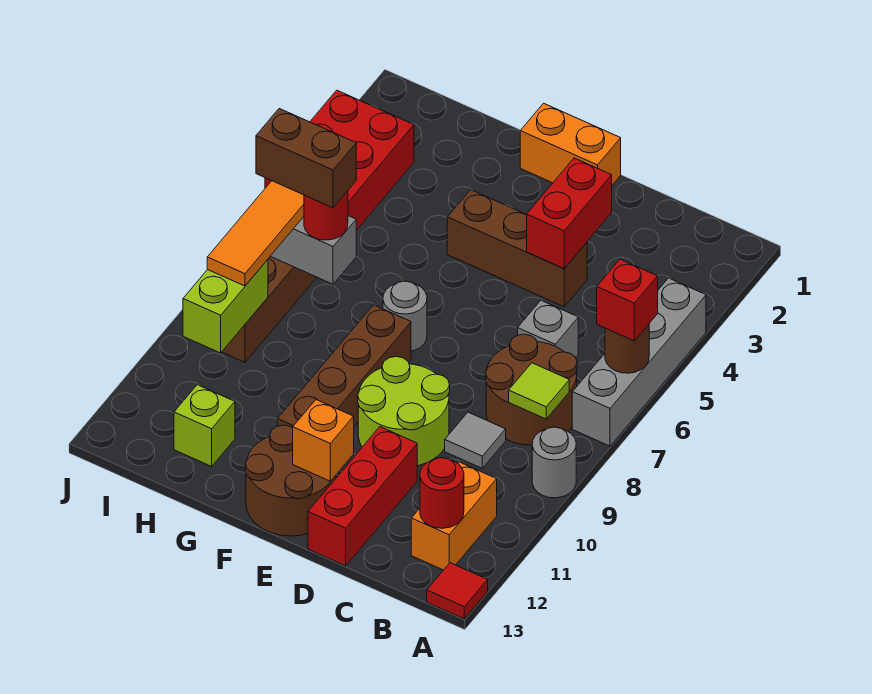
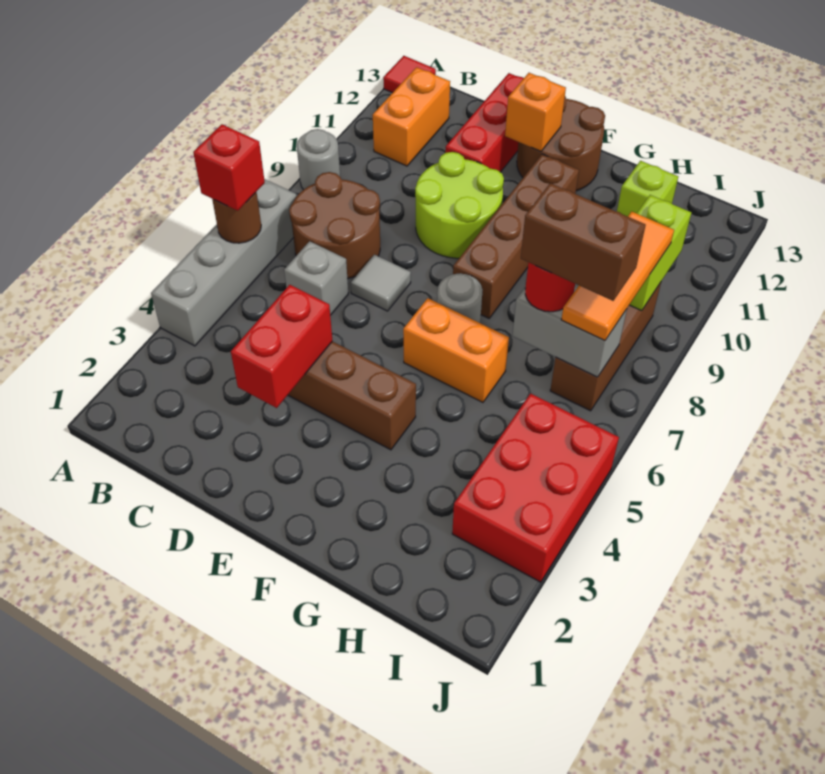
lime tile B8 level 2 -> none
red round brick B12 level 2 -> none
grey tile C9 level 1 -> grey tile D7 level 1
orange brick E1:F1 level 1 -> orange brick F6:G6 level 1

